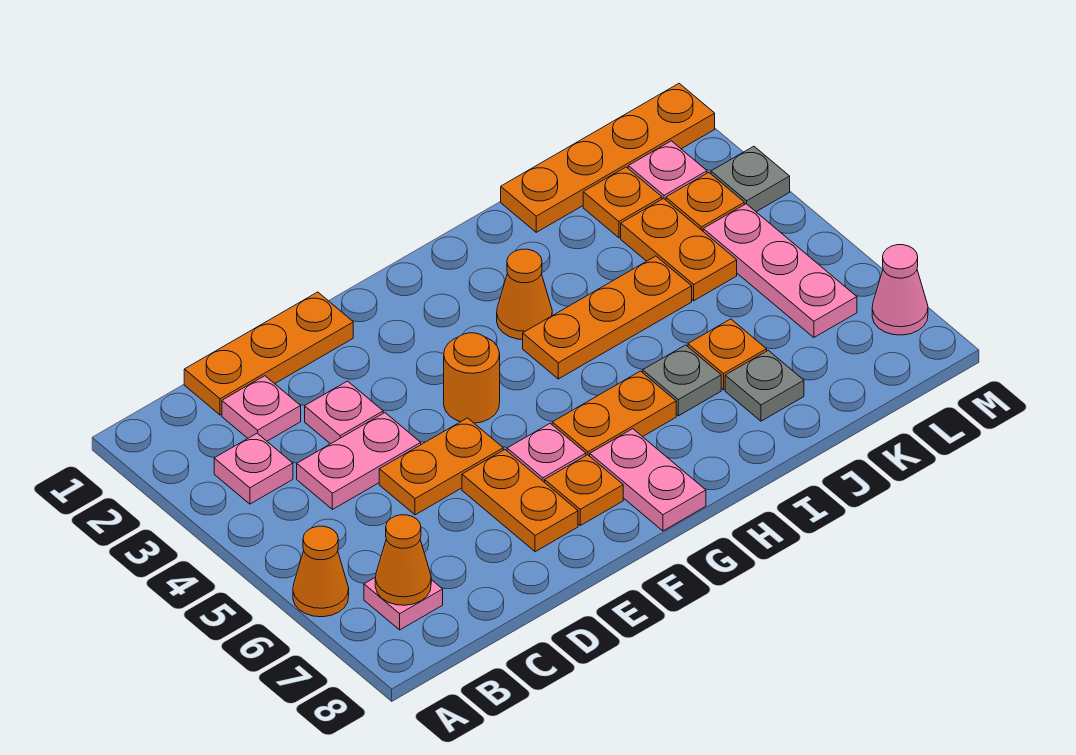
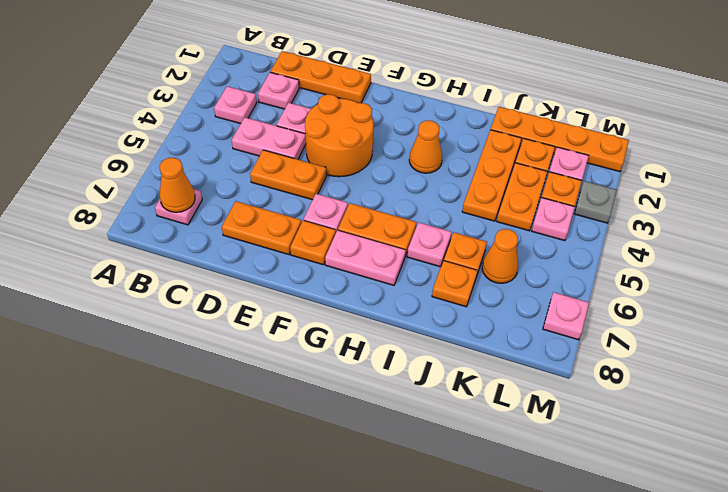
orange cone A6 level 1 -> orange cone K6 level 1
orange plate E6:E7 level 1 -> orange plate D7:E7 level 1
orange round brick F4 level 1 -> orange round brick E3:F4 level 1
pink plate G7:G8 level 1 -> pink plate G7:H7 level 1
orange plate H4:J4 level 1 -> orange plate J2:J4 level 1
grey plate I6 level 1 -> pink plate I6 level 1
grey plate J7 level 1 -> orange plate J7 level 1
pink plate L4:L6 level 1 -> pink plate L4 level 1
pink cone M7 level 1 -> pink plate M7 level 1

